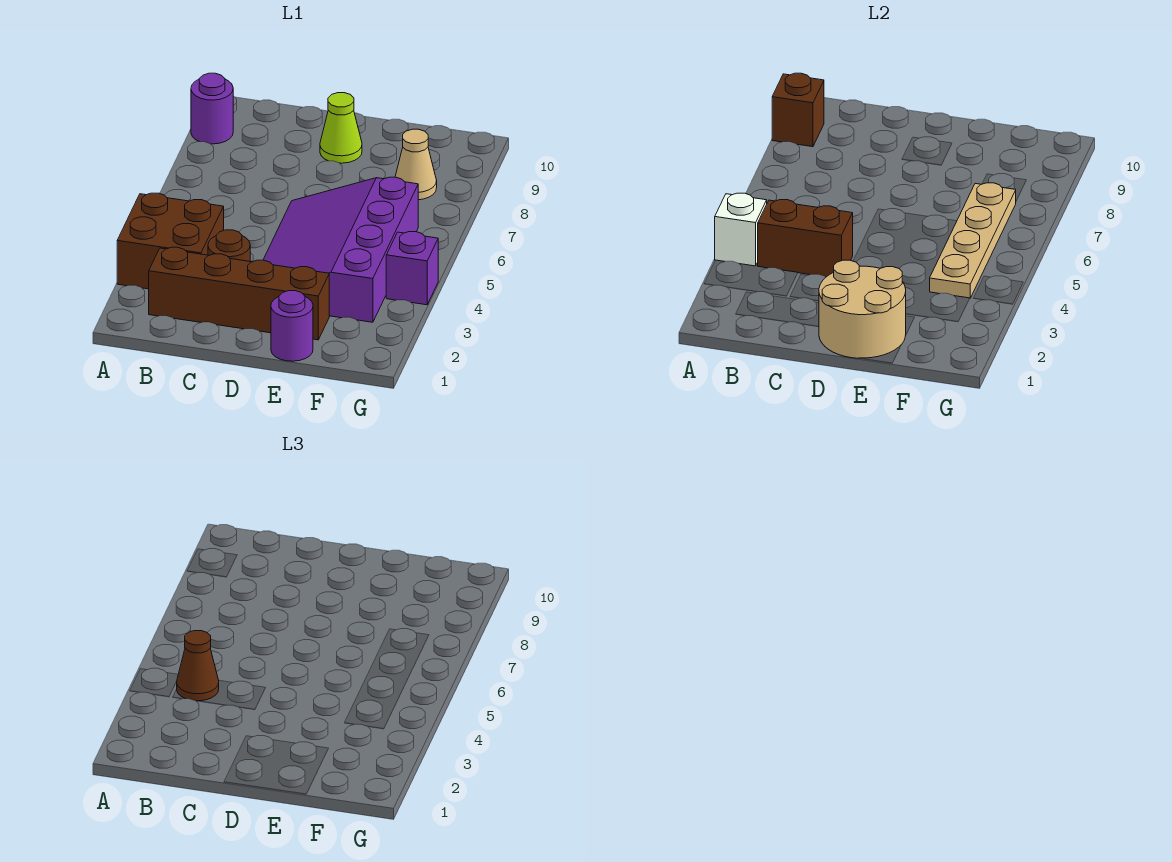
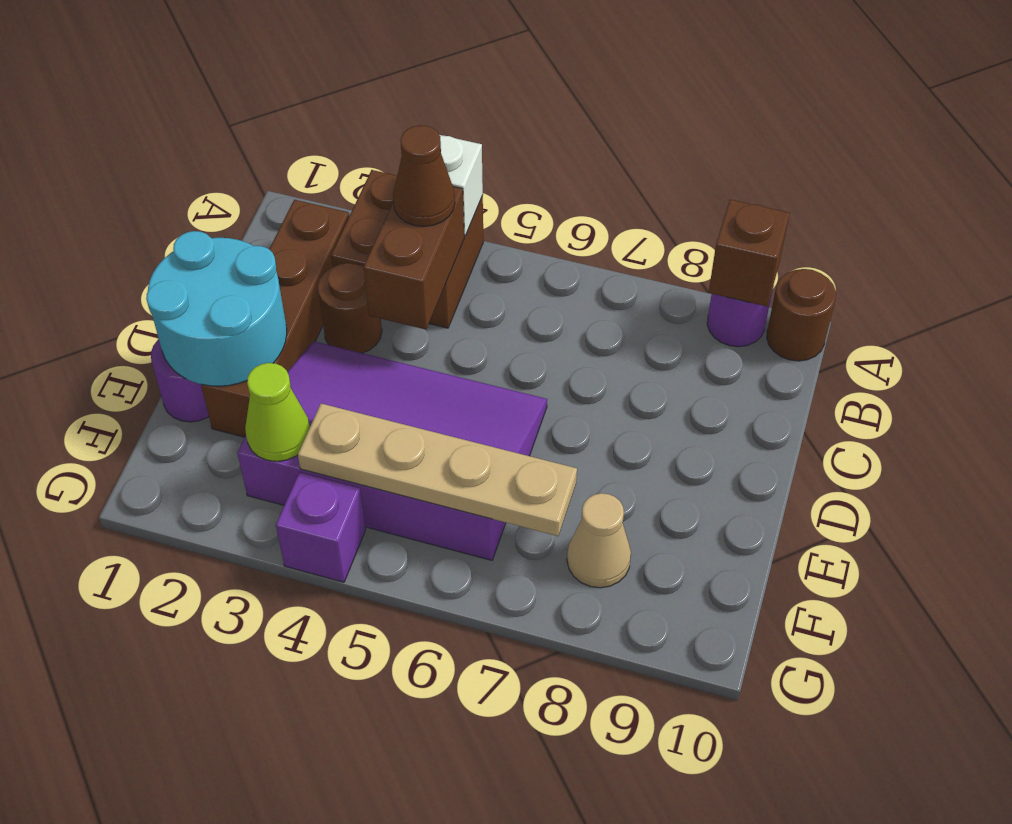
none -> brown round brick A10 level 1
tan round brick D1:E2 level 2 -> cyan round brick D1:E2 level 2
lime cone D9 level 1 -> lime cone F3 level 2

